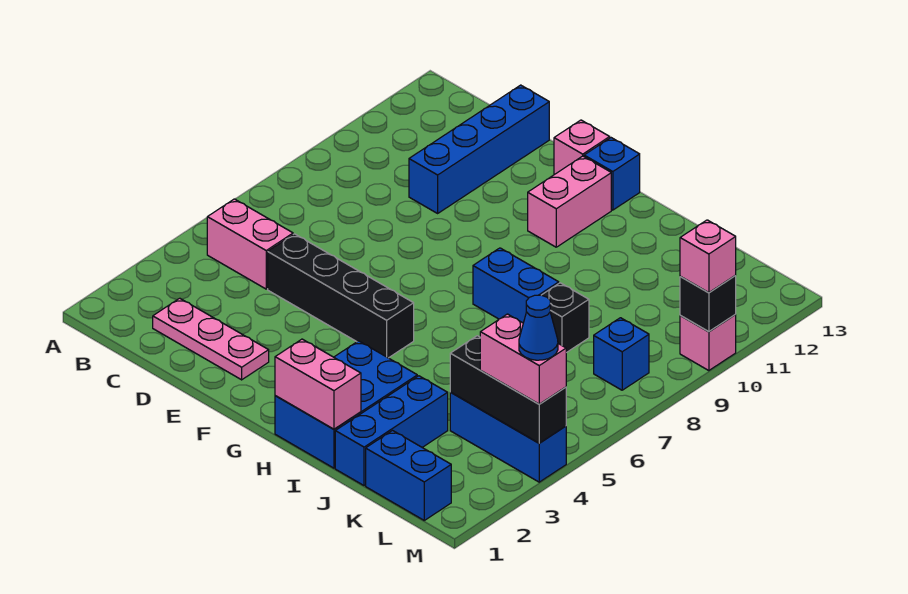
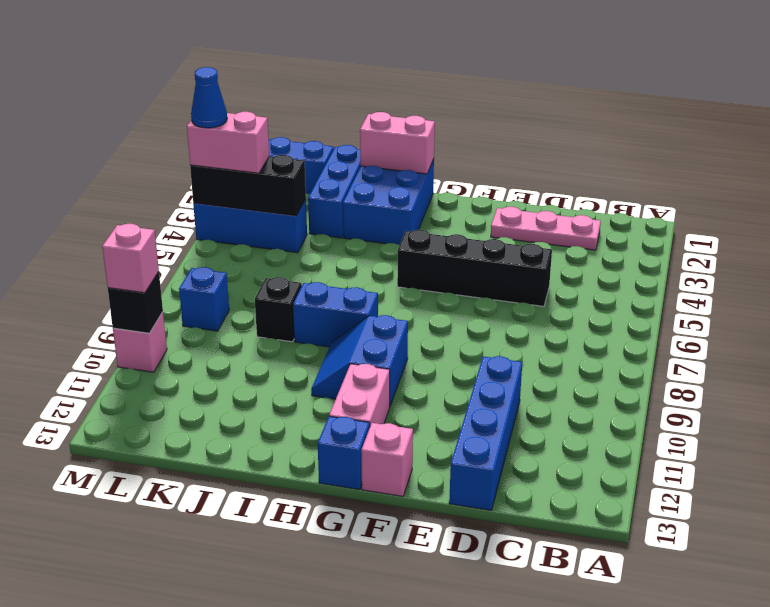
pink brick B5:C5 level 1 -> none
none -> blue slope G9:H10 level 1 top G

